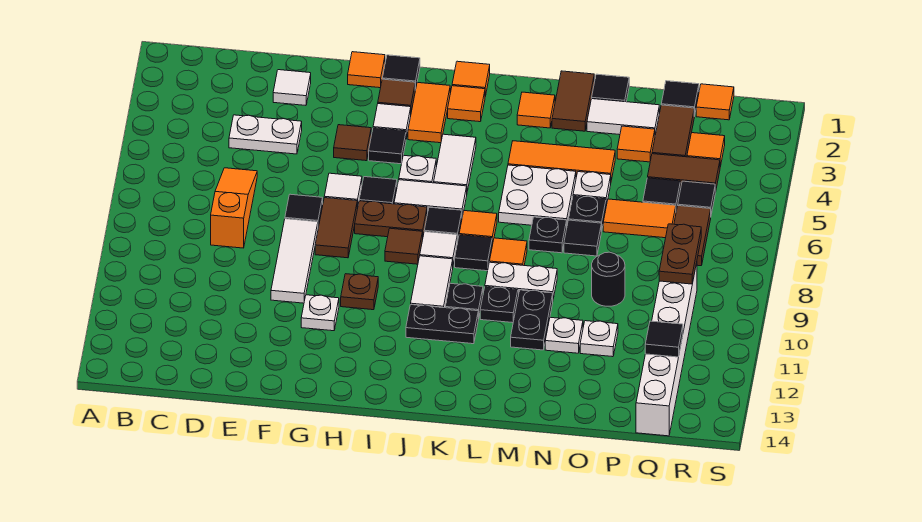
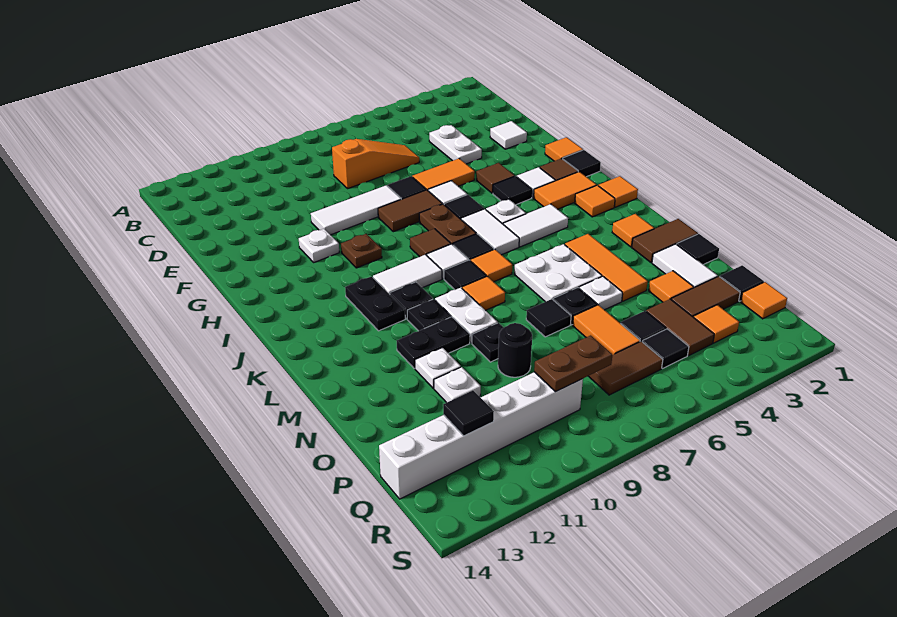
none -> orange tile F5:F6 level 1
black plate M7 level 1 -> black plate N9 level 1

